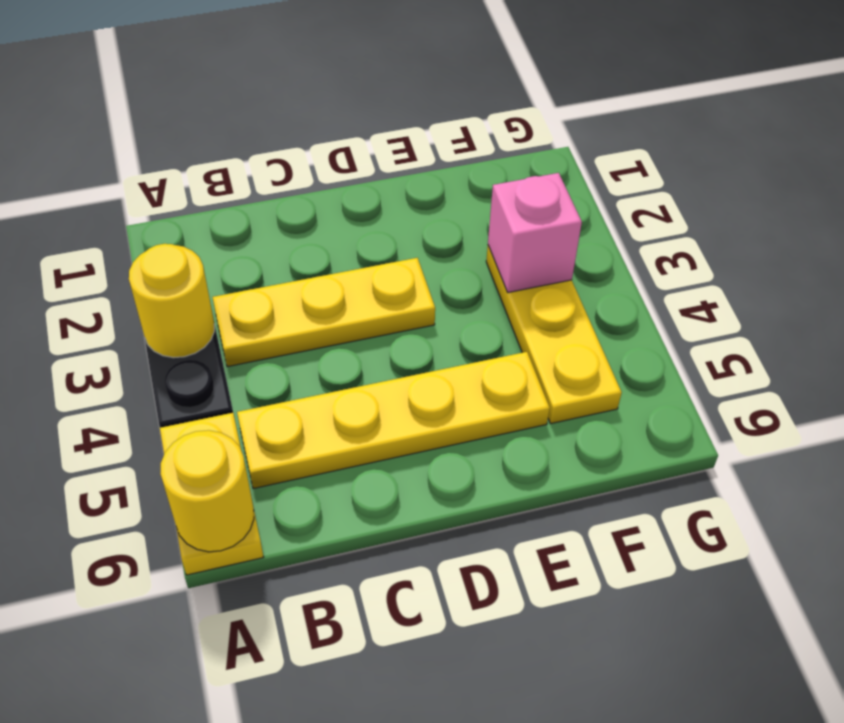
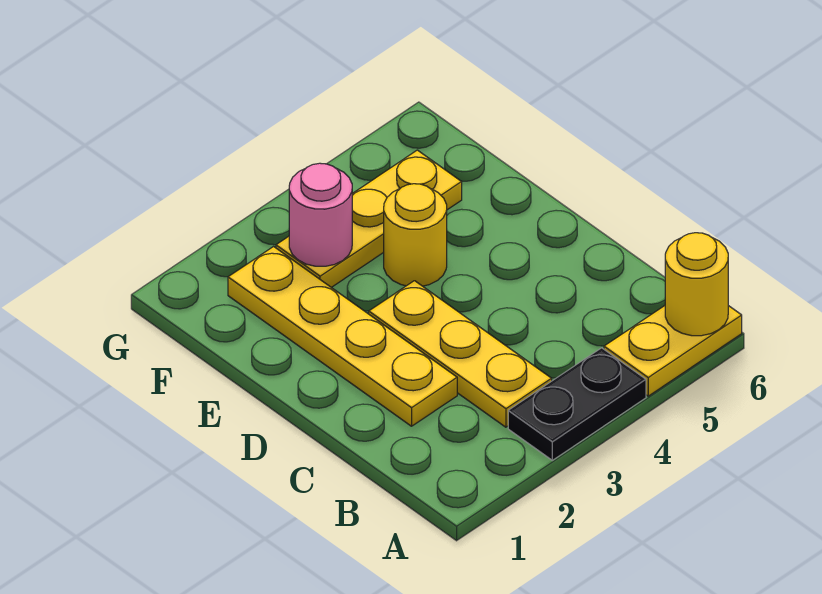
yellow round brick A3 level 2 -> yellow round brick E4 level 1
yellow plate B5:E5 level 1 -> yellow plate C2:F2 level 1
pink brick F3 level 2 -> pink round brick F3 level 2

